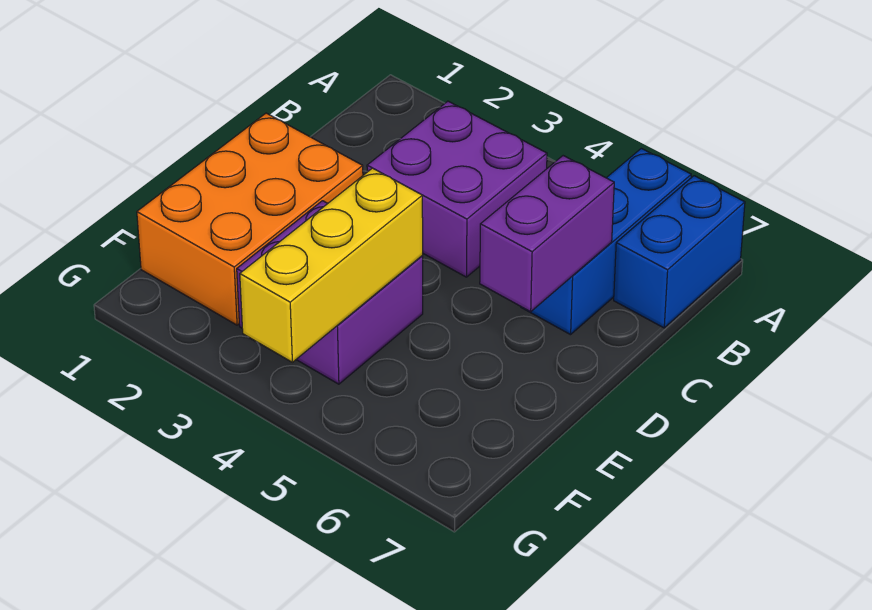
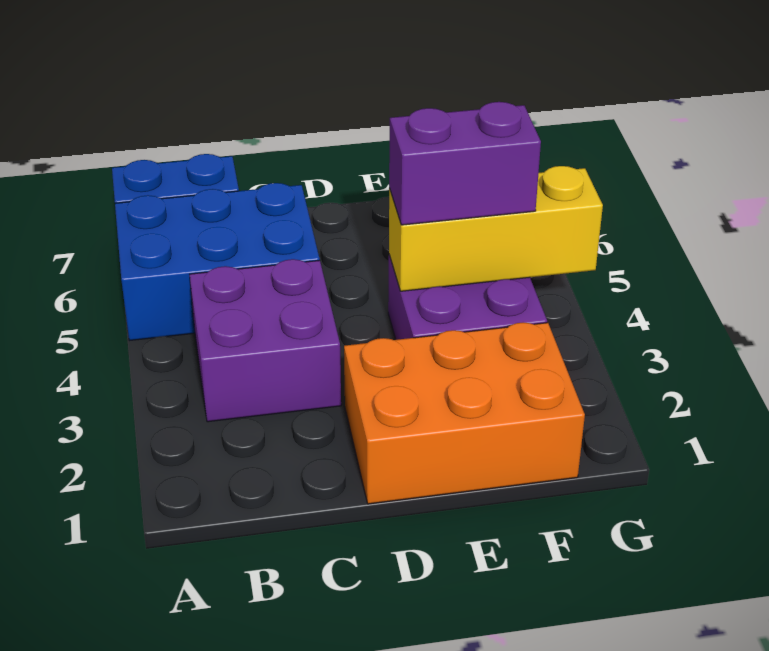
blue brick A6:C6 level 1 -> blue brick A5:C6 level 1
purple brick C6:D6 level 2 -> purple brick E4:F4 level 3

